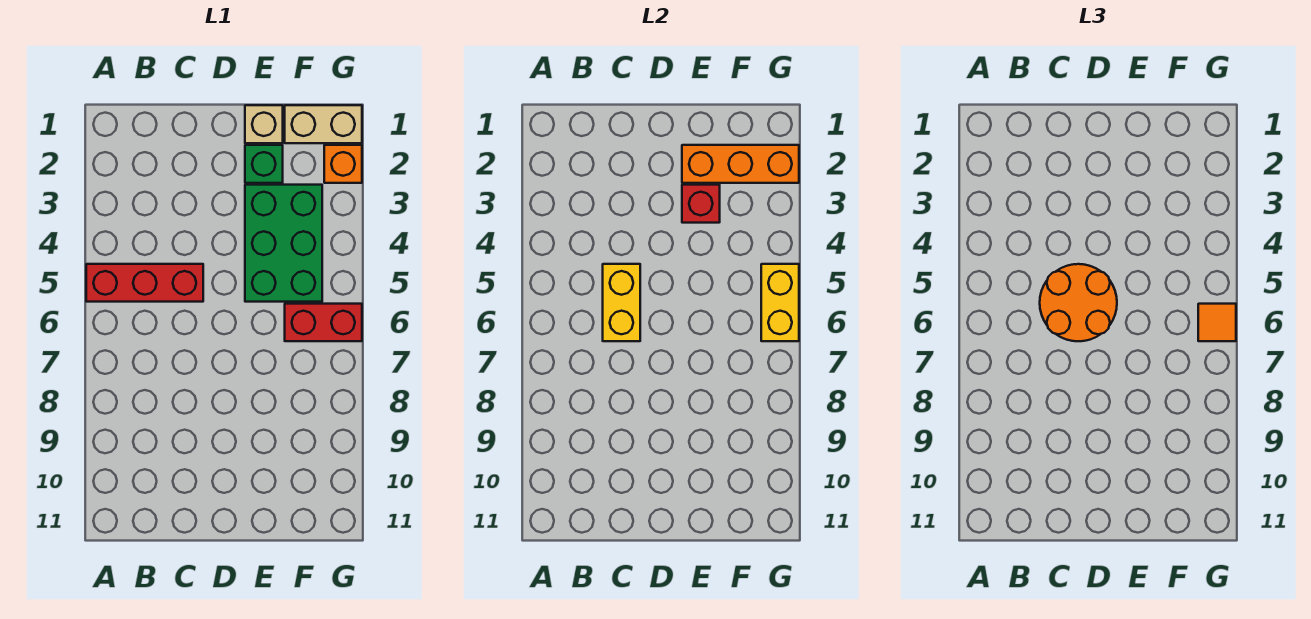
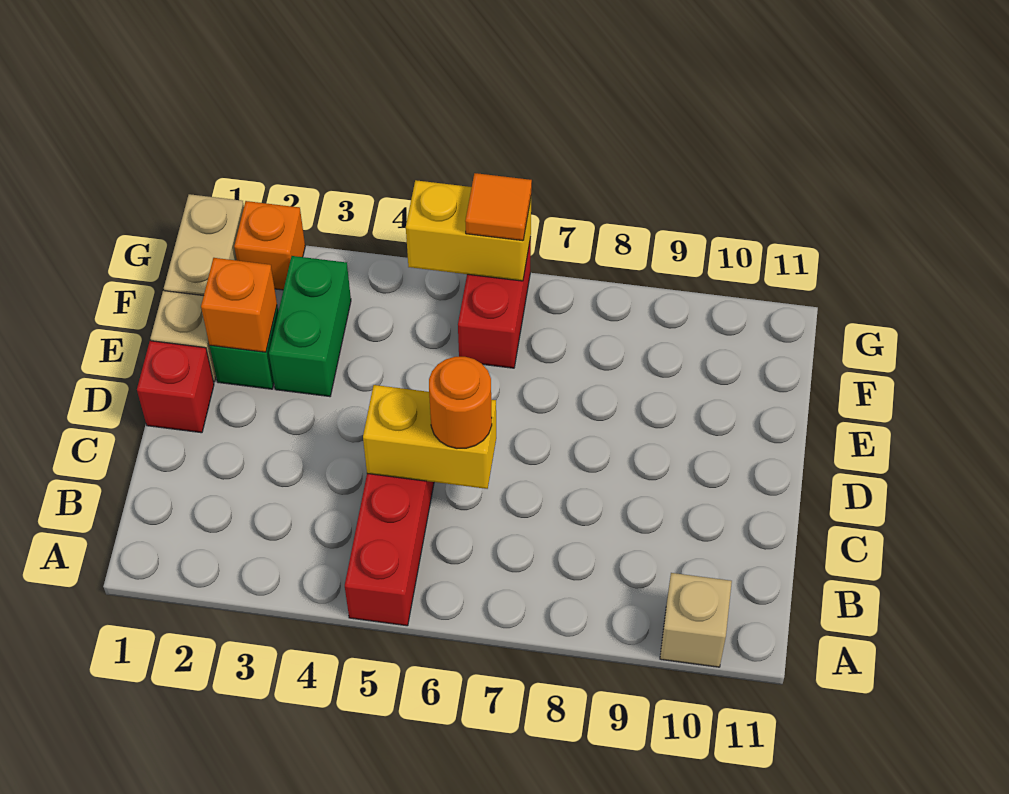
none -> tan brick A10 level 1
orange round brick C5:D6 level 3 -> orange round brick C6 level 3
orange brick E2:G2 level 2 -> orange brick E2 level 2
green brick E3:F5 level 1 -> green brick E3:F3 level 1
red brick E3 level 2 -> red brick D1 level 1

